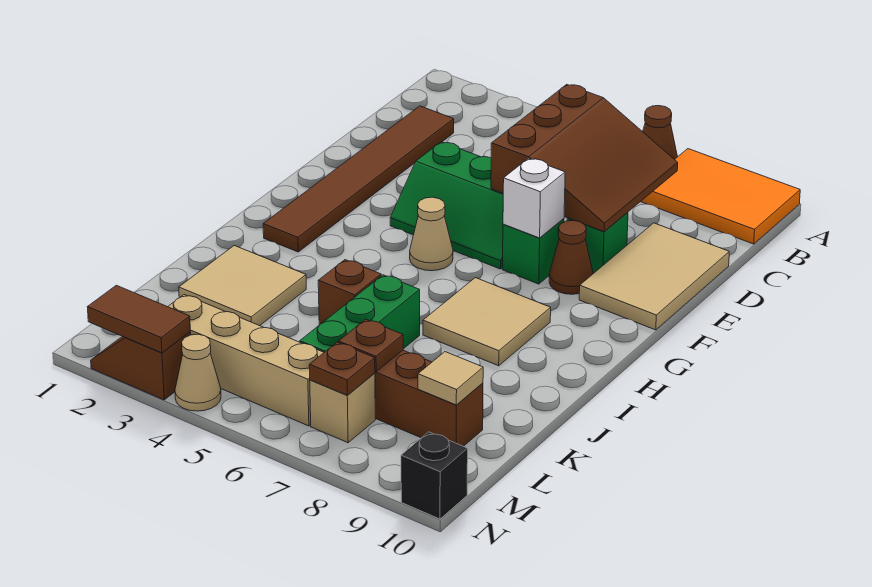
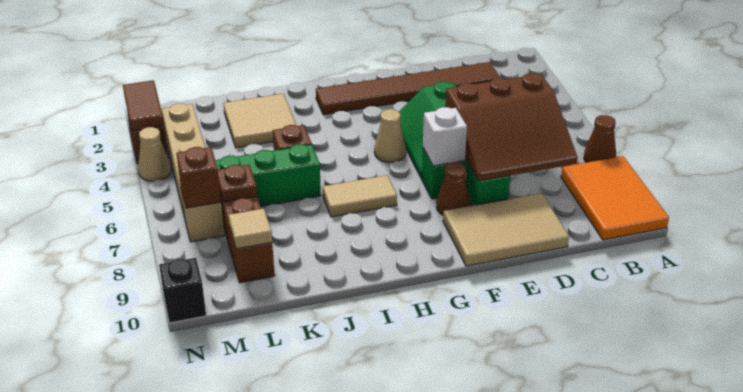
tan tile H7:I8 level 1 -> tan tile H7:I7 level 1
brown plate M7 level 2 -> brown brick M7 level 2

